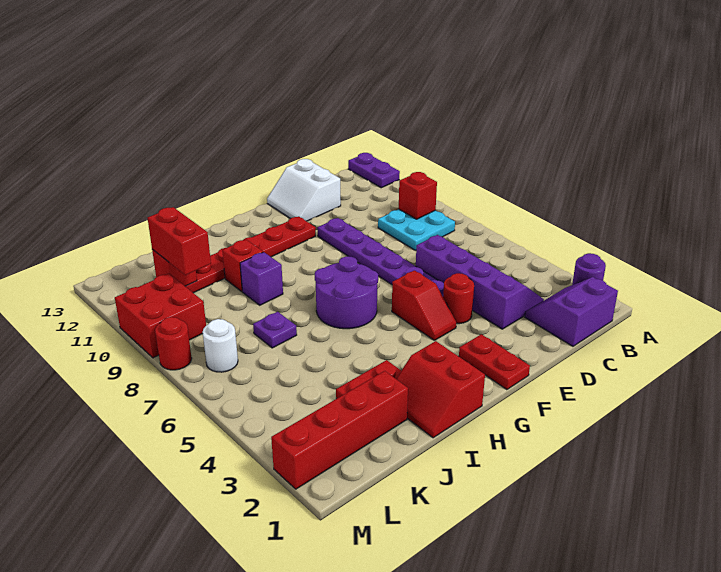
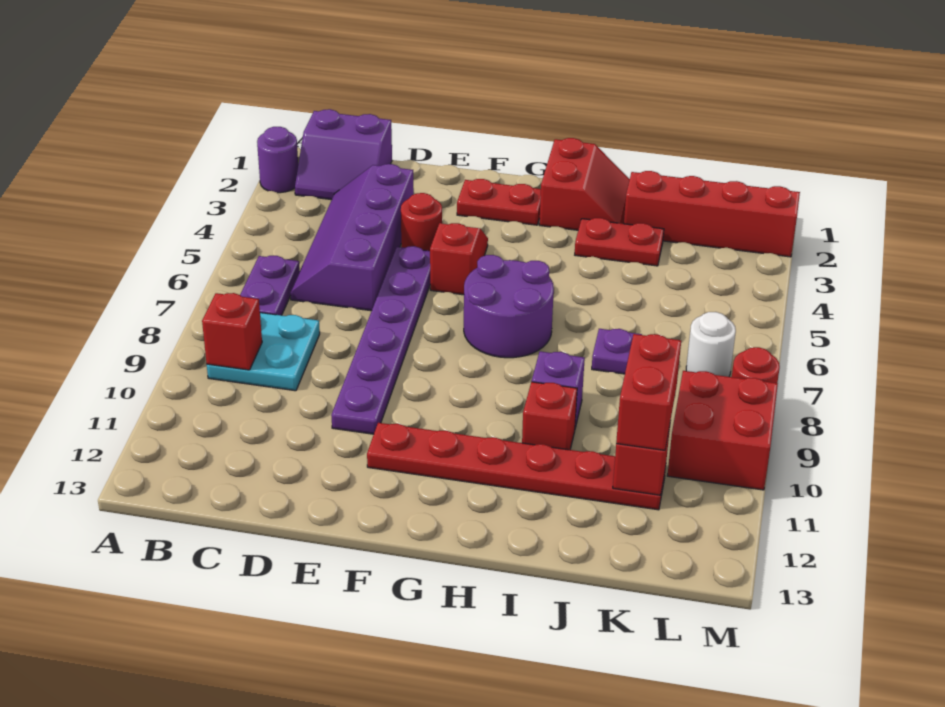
purple plate A12:A13 level 1 -> purple plate B6:B7 level 1
white slope D12:E13 level 1 top D -> none
red plate F1:F2 level 1 -> red plate F2:G2 level 1

